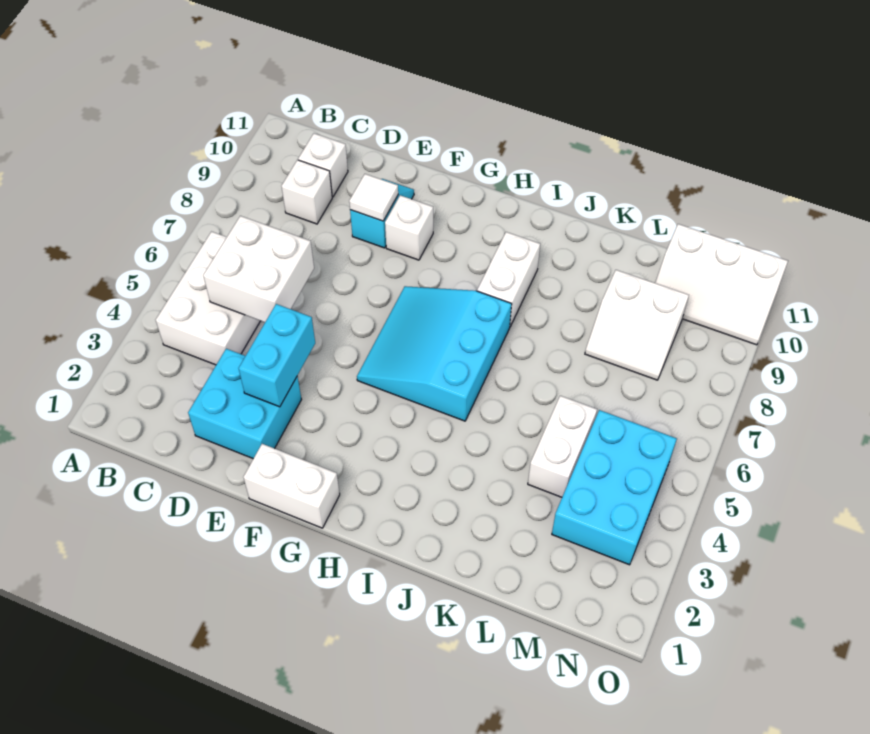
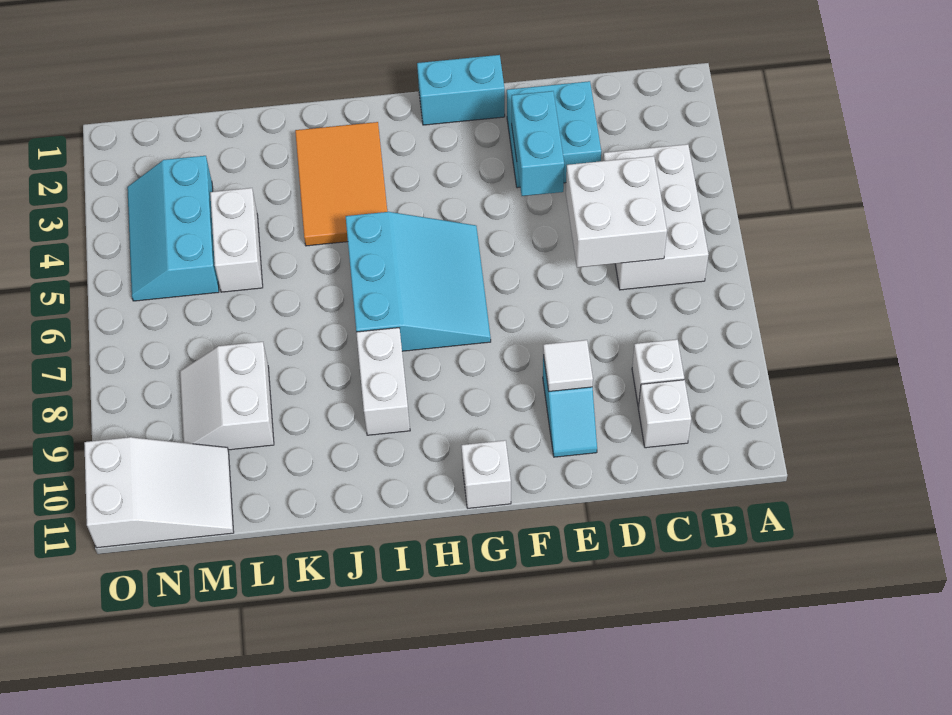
white brick F1:G1 level 1 -> cyan brick F1:G1 level 1
white brick F9 level 1 -> white brick G11 level 1
none -> orange tile I2:J4 level 1
white slope L8:M9 level 1 top 9 -> white slope L8:M9 level 1 top L
cyan brick M3:N5 level 1 -> cyan slope M3:N5 level 1 top M
white slope M10:O11 level 1 top 11 -> white slope M10:O11 level 1 top O

